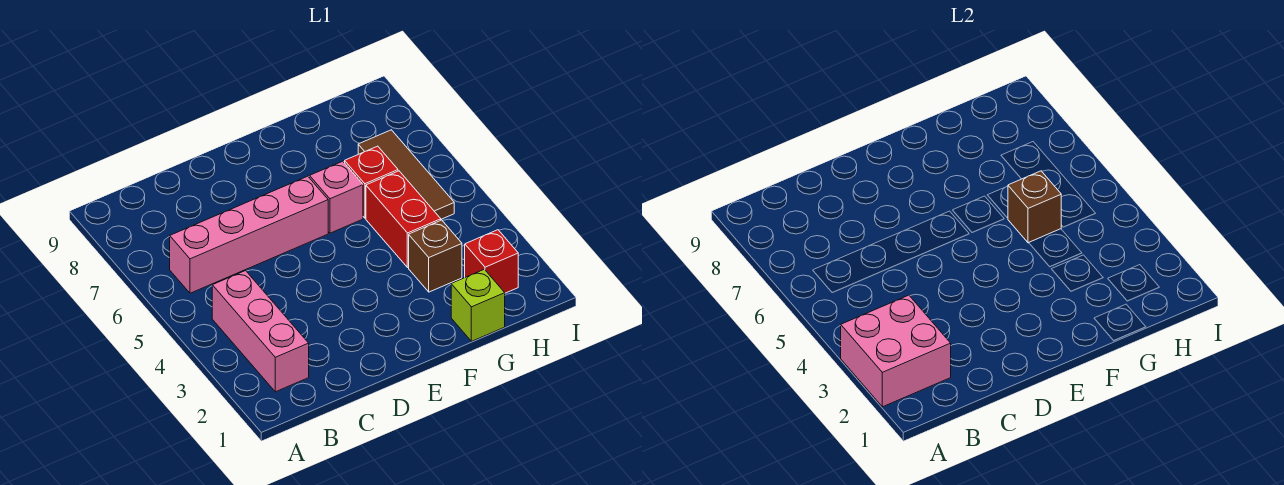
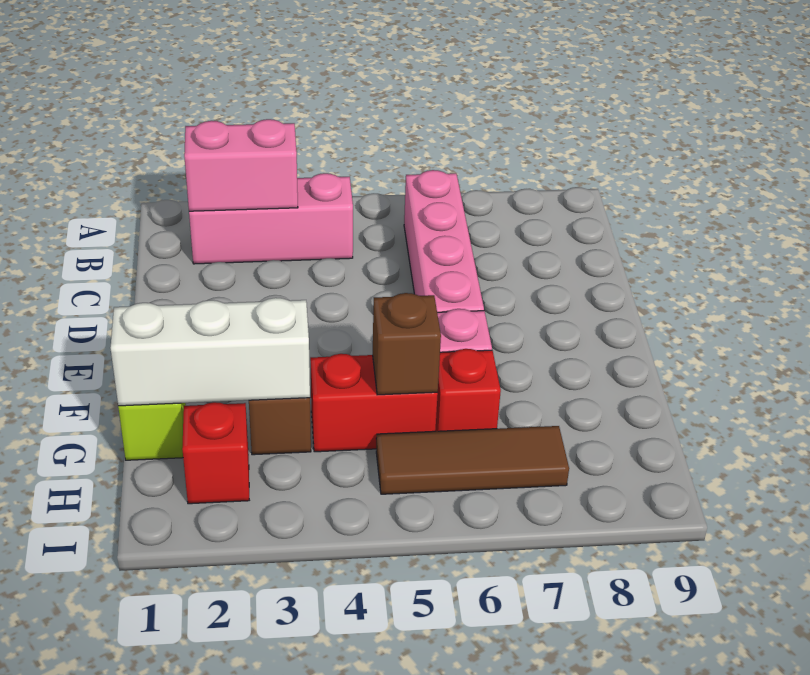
pink brick A2:B3 level 2 -> pink brick B2:B3 level 2
none -> white brick G1:G3 level 2

